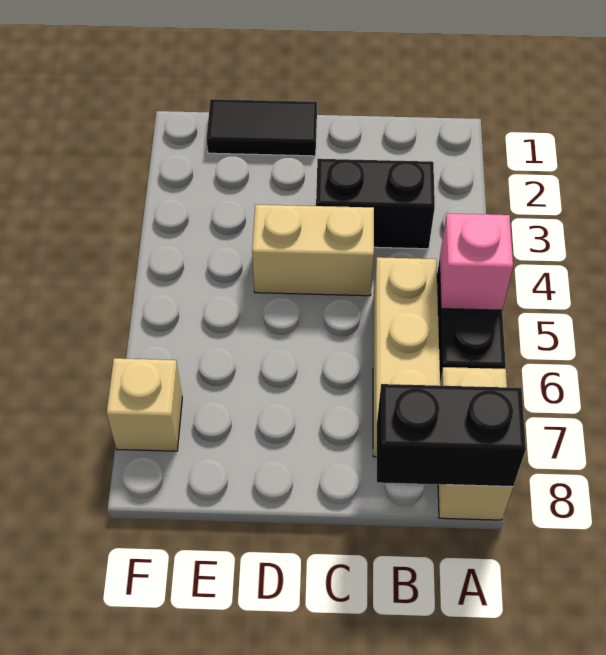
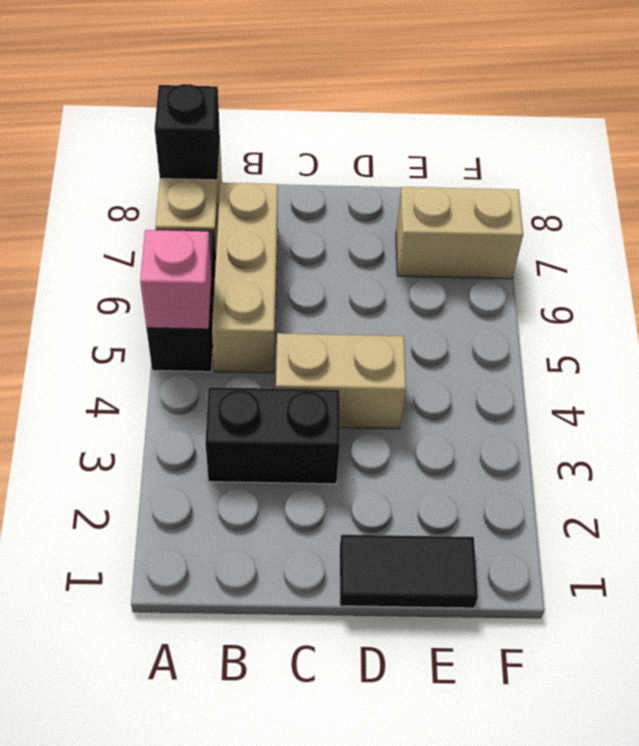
black brick A8:B8 level 2 -> black brick A8 level 2
tan brick F7 level 1 -> tan brick E7:F7 level 1

